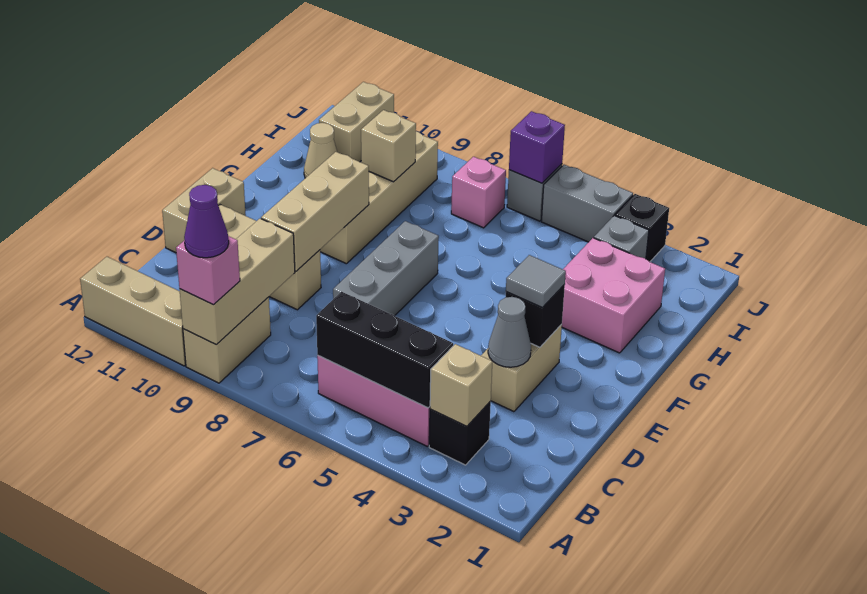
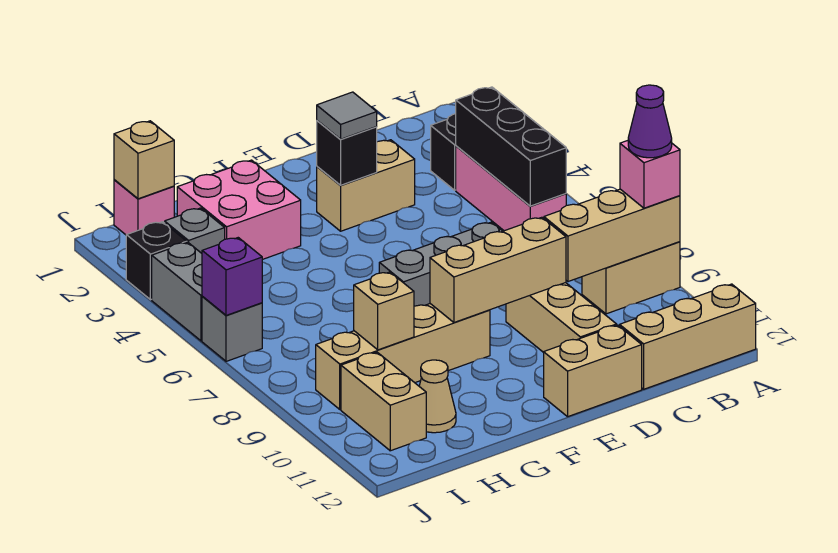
tan brick A10:A12 level 1 -> tan brick A12:C12 level 1
tan brick B3 level 2 -> tan brick I1 level 2
grey cone D3 level 2 -> none
pink brick I7 level 1 -> pink brick I1 level 1
tan brick I11:J11 level 1 -> tan brick I10:I11 level 1

